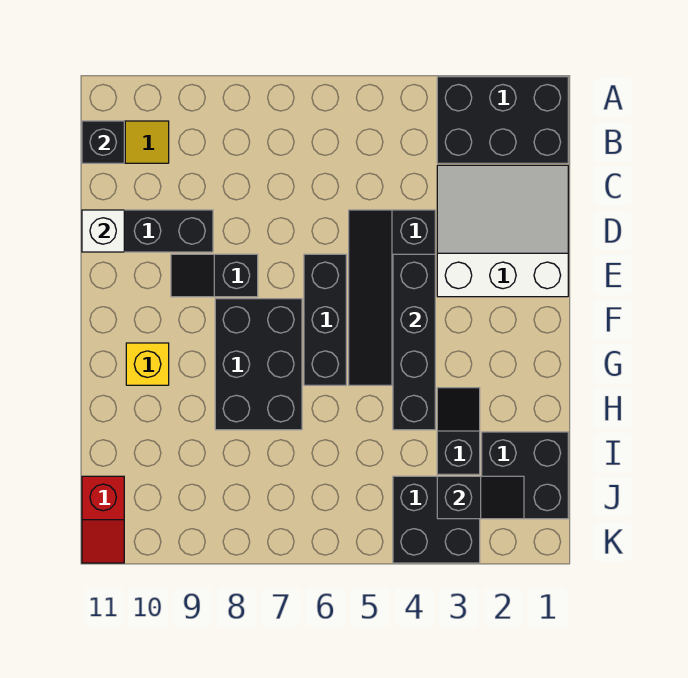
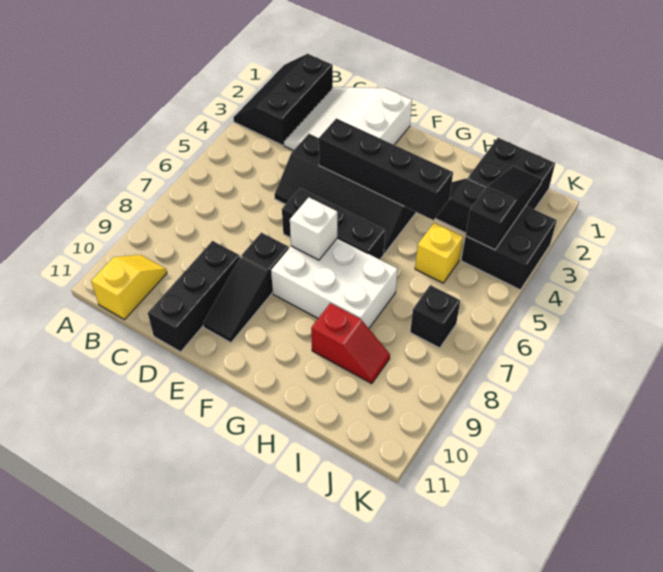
black brick A1:B3 level 1 -> black slope A1:B3 level 1 top B
black brick B11 level 2 -> black brick J7 level 1
white brick D11 level 2 -> white brick F7 level 2
black slope E8:E9 level 1 top 8 -> black slope E8:E10 level 1 top 8
black brick F7:H8 level 1 -> white brick F7:H8 level 1
yellow brick G10 level 1 -> yellow brick I5 level 1
black slope J2:J3 level 2 top 3 -> black slope J2:J4 level 2 top 4
red slope J11:K11 level 1 top J -> red slope H9:I9 level 1 top H

